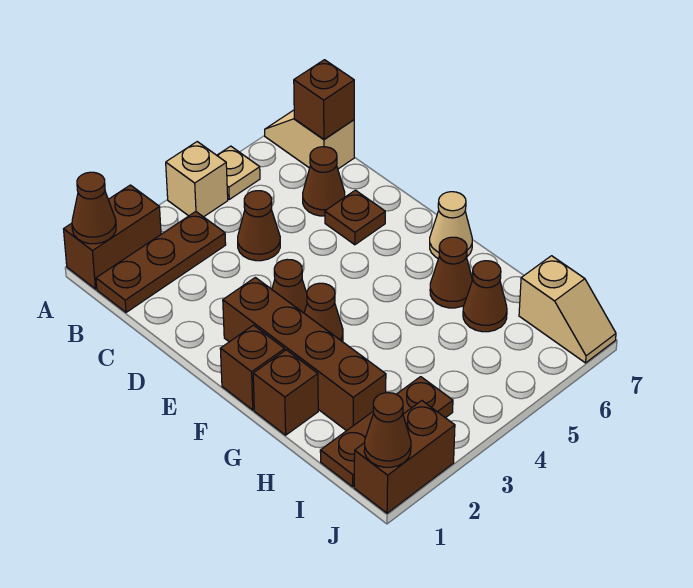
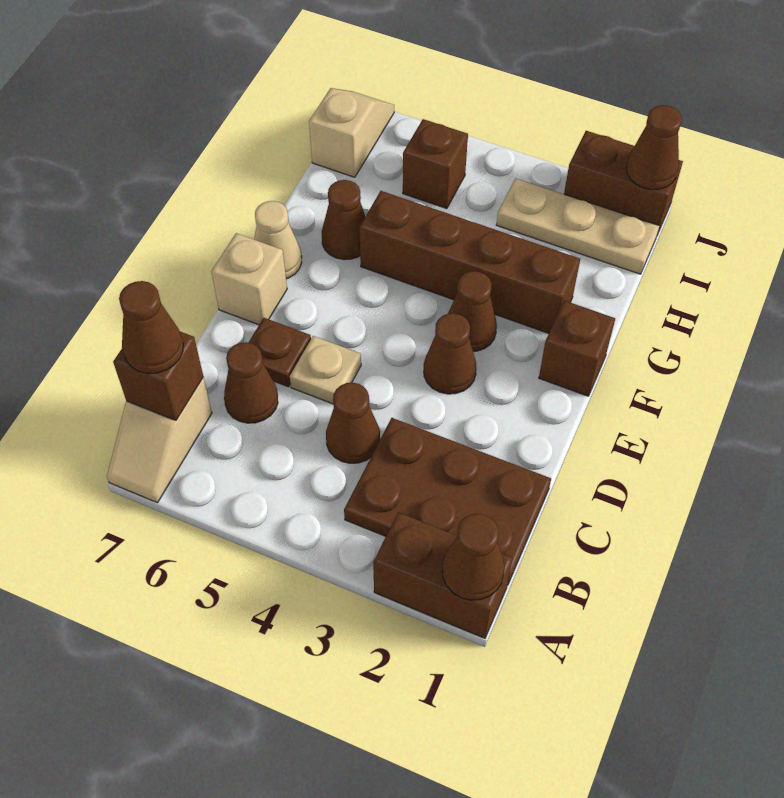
tan brick A4 level 1 -> tan brick E7 level 1
tan plate A5 level 1 -> tan plate D5 level 1
brown plate B1:B3 level 1 -> brown plate B1:C3 level 1
brown brick E2:H2 level 1 -> brown brick G2:G5 level 1
brown brick G1 level 1 -> brown brick I5 level 1
brown cone H6 level 1 -> brown cone B7 level 3
brown plate I1:I3 level 1 -> tan plate I1:I3 level 1

